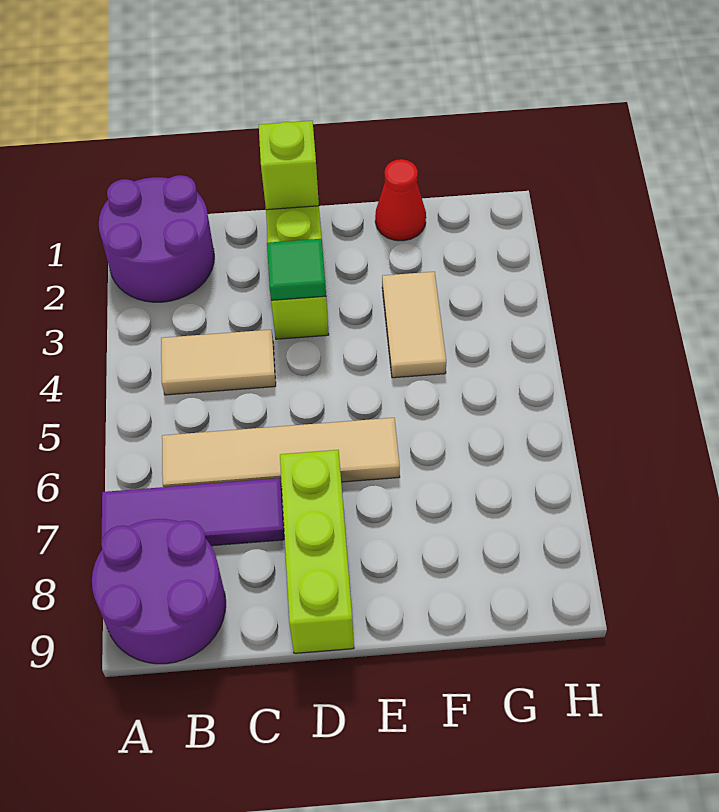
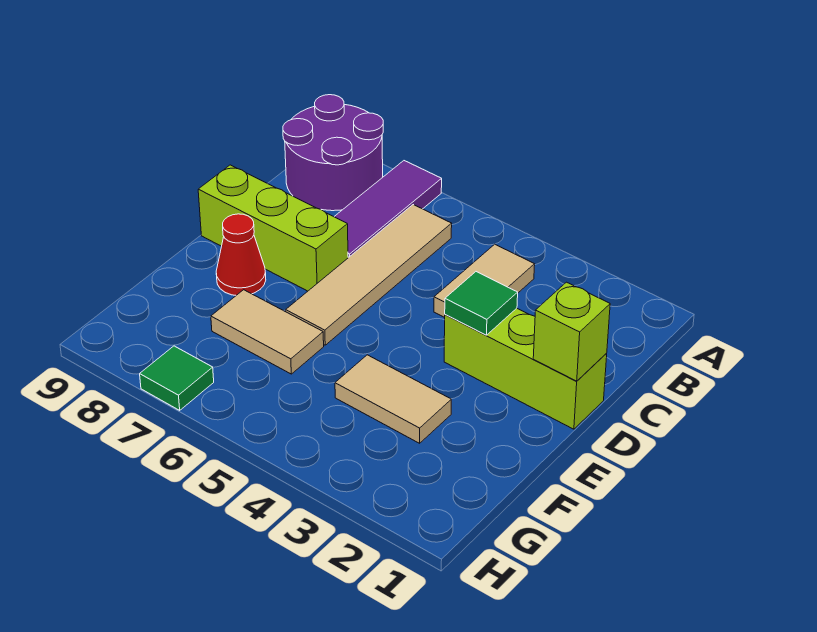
purple round brick A1:B2 level 1 -> none
red cone F1 level 1 -> red cone E8 level 1
none -> tan tile F6:F7 level 1
none -> green tile H7 level 1

